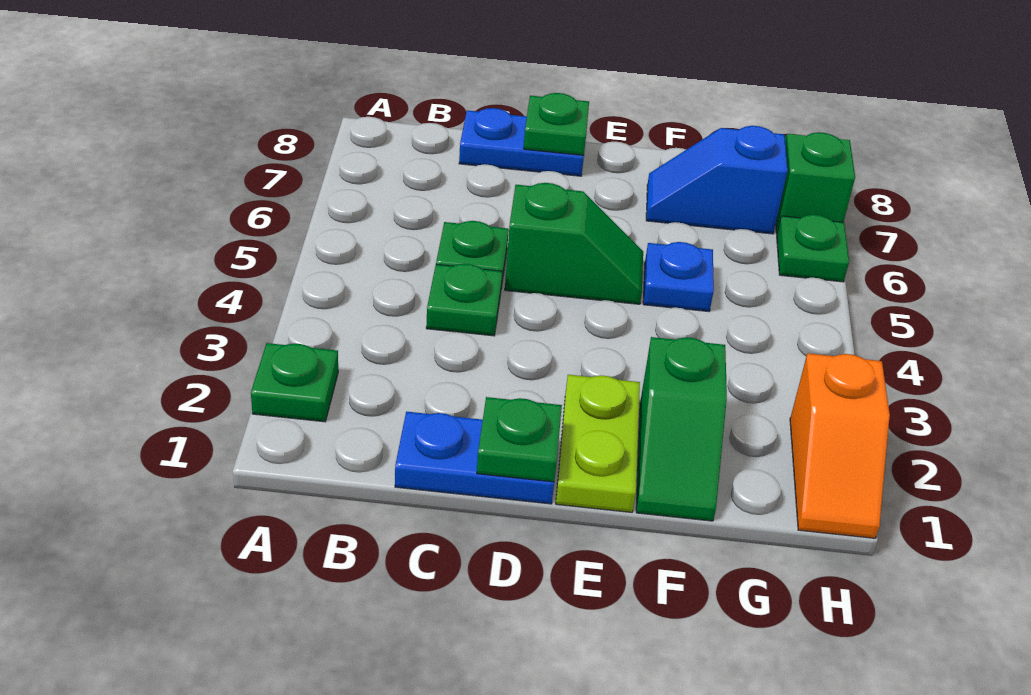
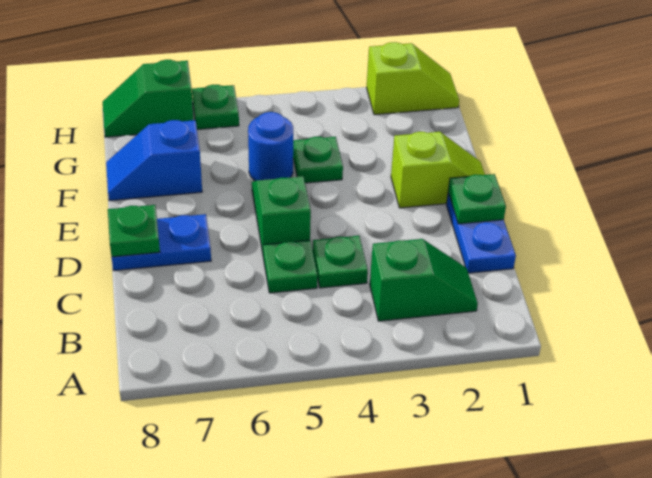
green plate A2 level 1 -> green plate F4 level 1
blue plate C8:D8 level 1 -> blue plate D7:D8 level 1
lime plate E1:E2 level 1 -> lime slope E1:E2 level 1 top 2
green slope F1:F2 level 1 top 2 -> green slope B2:B3 level 1 top 3
blue plate F5 level 1 -> blue round brick F5 level 1
blue slope F7:G7 level 1 top G -> blue slope F7:F8 level 1 top 7
orange slope H1:H2 level 1 top 2 -> lime slope H1:H2 level 1 top 2

